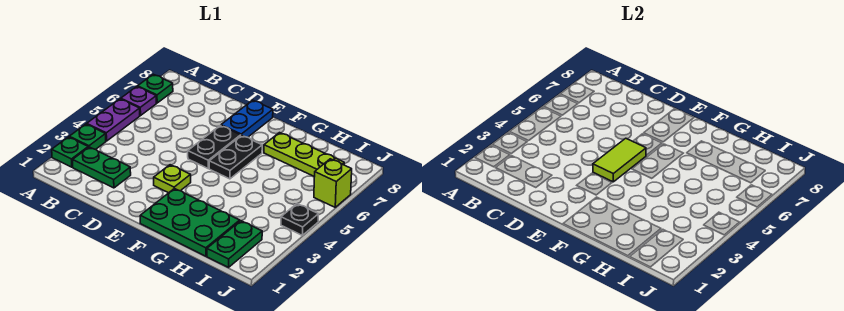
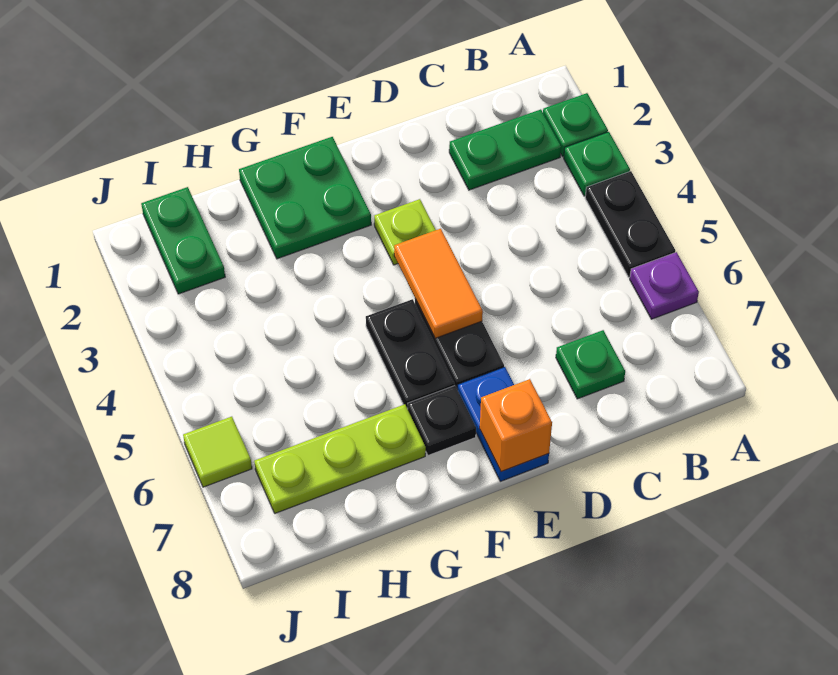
purple plate A4:A5 level 1 -> black plate A4:A5 level 1
green plate A7 level 1 -> green plate C7 level 1
lime tile E4:E5 level 2 -> orange tile E4:E5 level 2
none -> orange brick E8 level 2
green plate F1:H2 level 1 -> green plate F1:G2 level 1
black plate J4 level 1 -> black plate F7 level 1
lime brick J6 level 1 -> lime tile J6 level 1

